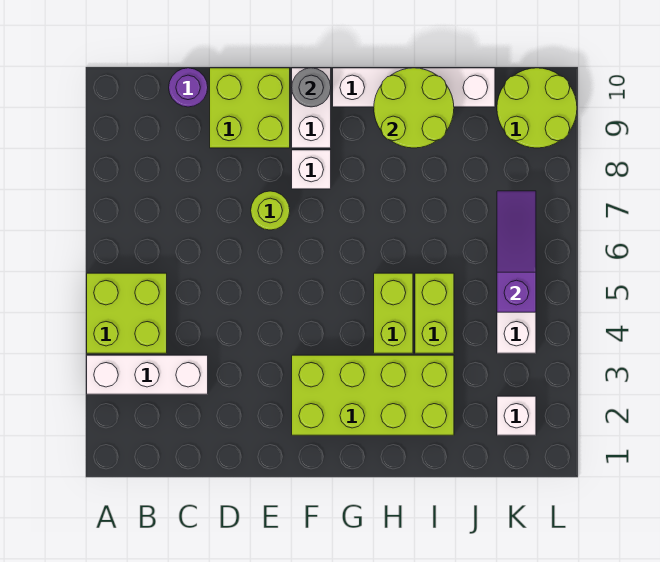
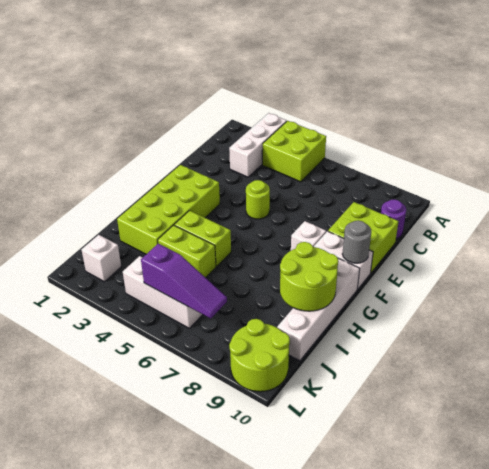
lime round brick E7 level 1 -> lime round brick E5 level 1

